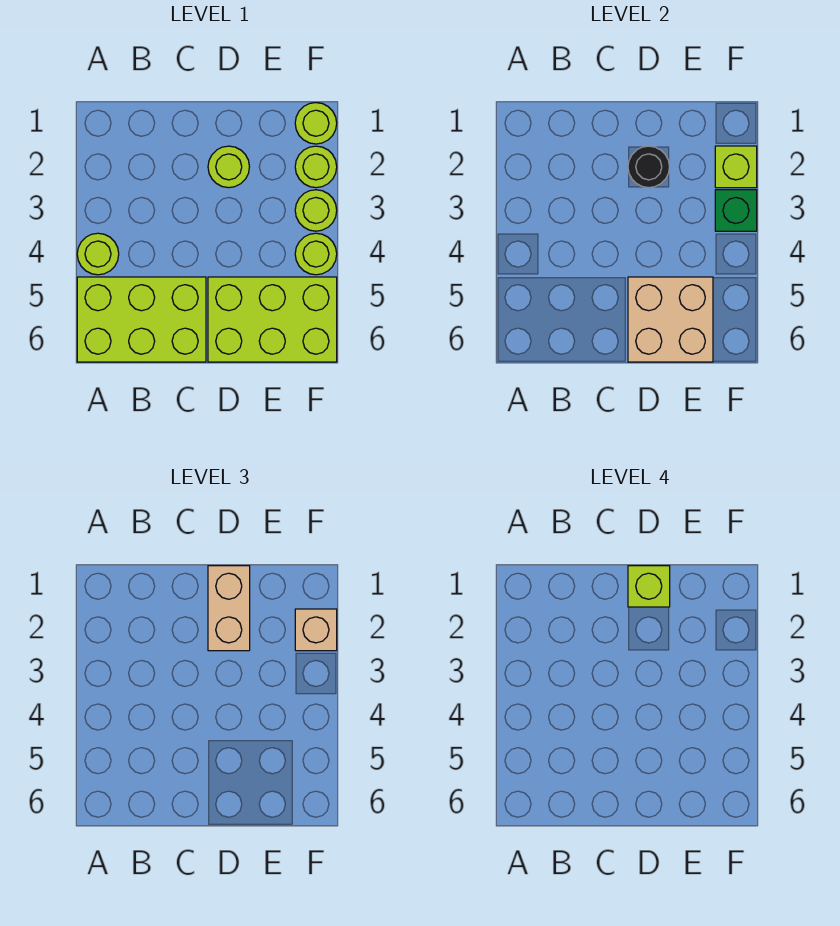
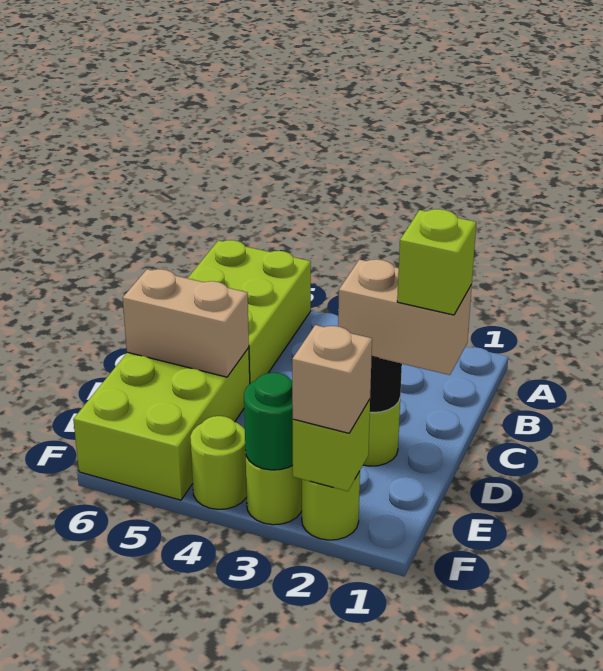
lime round brick A4 level 1 -> none
tan brick D5:E6 level 2 -> tan brick D5:D6 level 2
lime round brick F1 level 1 -> none
green brick F3 level 2 -> green round brick F3 level 2

